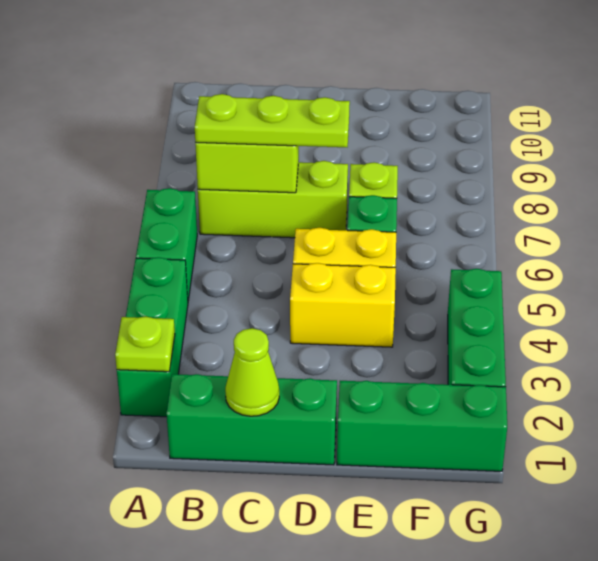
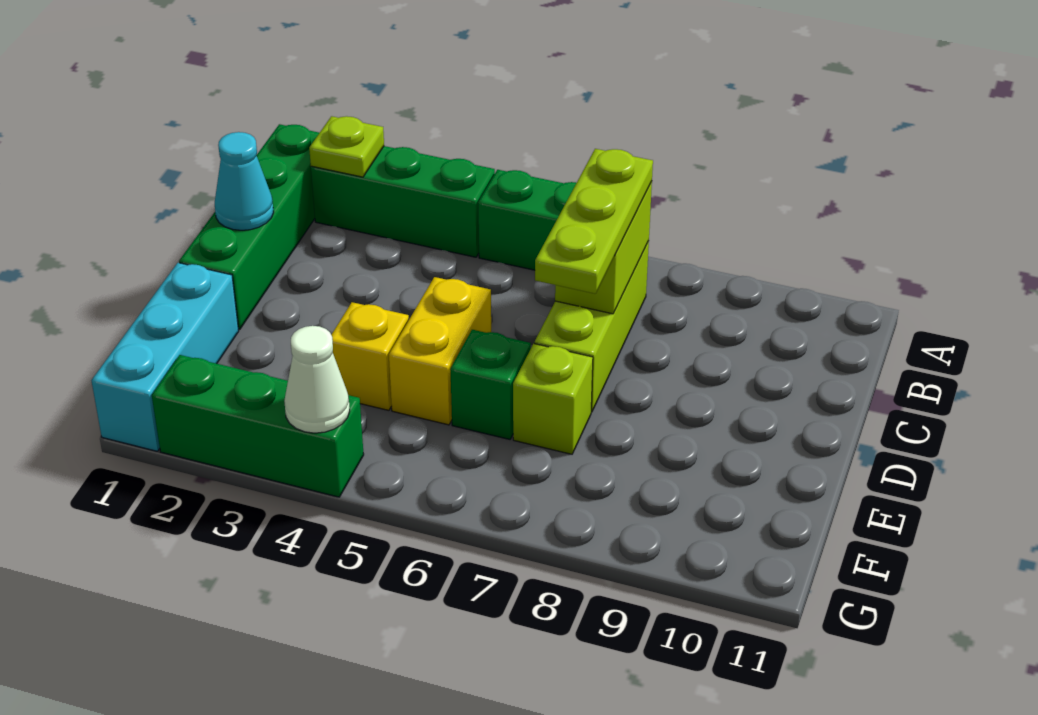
green brick B1:D1 level 1 -> green brick A1:D1 level 1
lime cone C1 level 2 -> cyan cone C1 level 2
yellow brick D4:E4 level 1 -> yellow brick E4 level 1
green brick E1:G1 level 1 -> cyan brick E1:G1 level 1
none -> white cone G4 level 2

